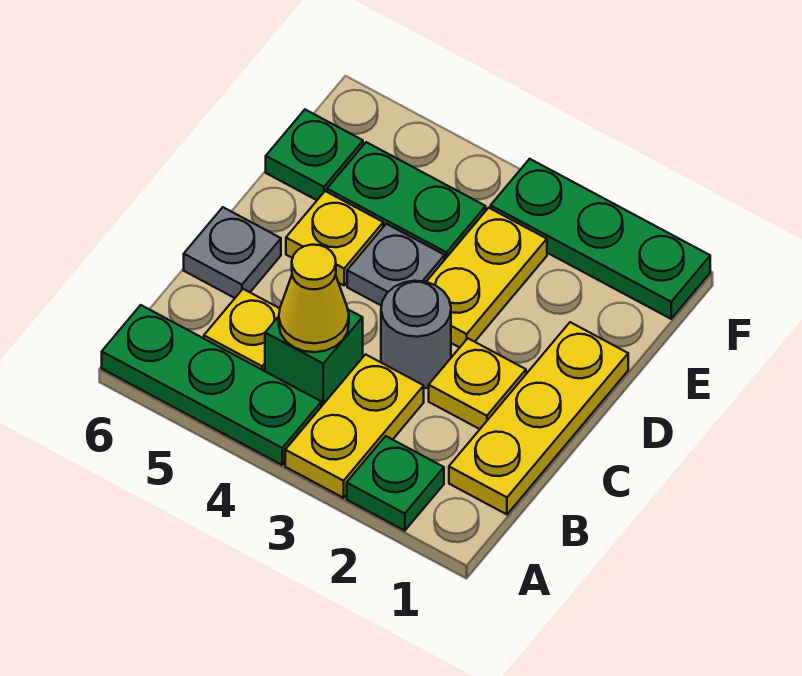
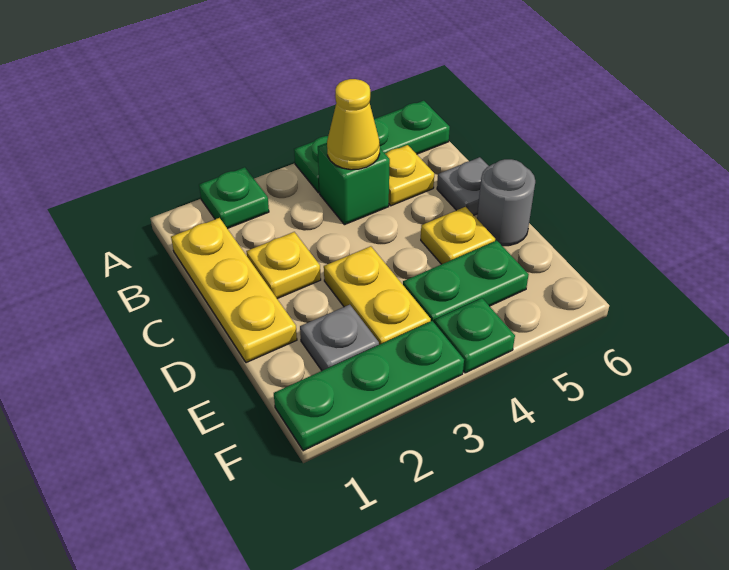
yellow plate A3:B3 level 1 -> none
grey round brick C3 level 1 -> grey round brick D6 level 1
grey plate D4 level 1 -> grey plate E2 level 1
green plate E6 level 1 -> green plate F4 level 1

